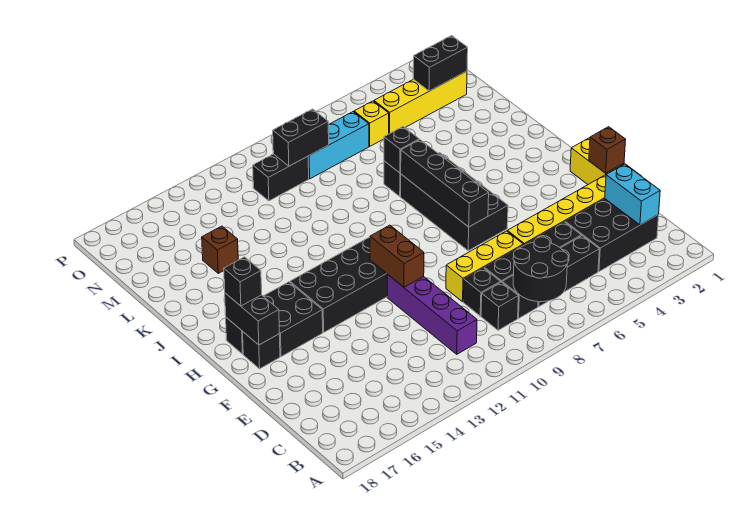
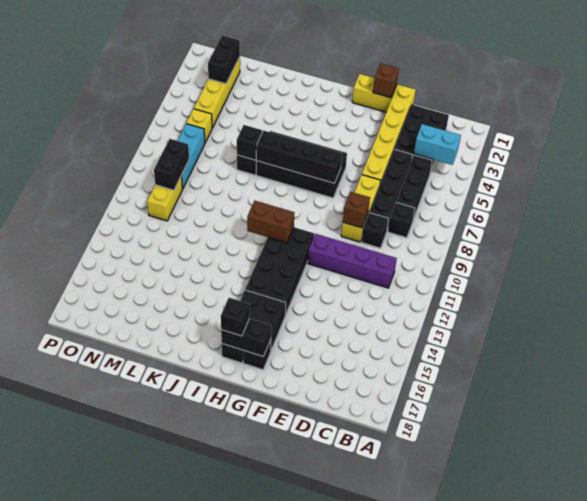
black round brick B7:C8 level 2 -> none
cyan brick C2:D2 level 2 -> cyan brick B4:C4 level 2
black brick C9 level 1 -> none
brown brick F11:G11 level 2 -> brown brick H11:I11 level 2
brown brick L15 level 1 -> brown brick E9 level 2
black brick N10:N11 level 1 -> yellow brick N10:N11 level 1

